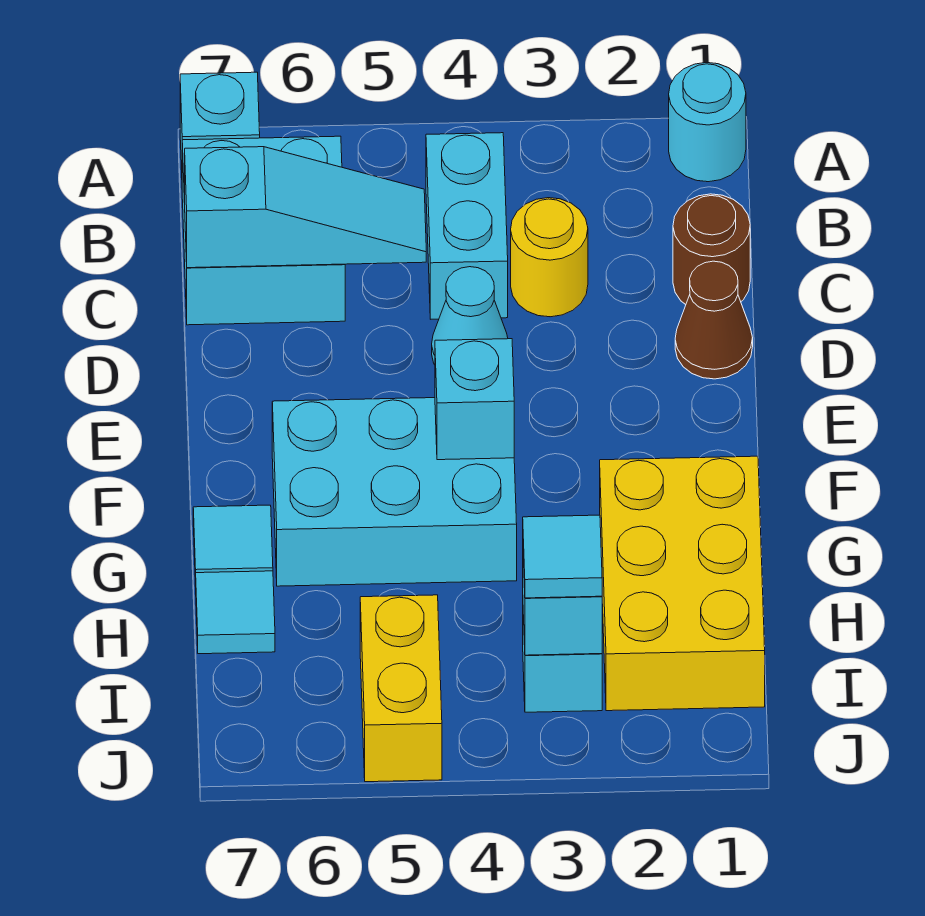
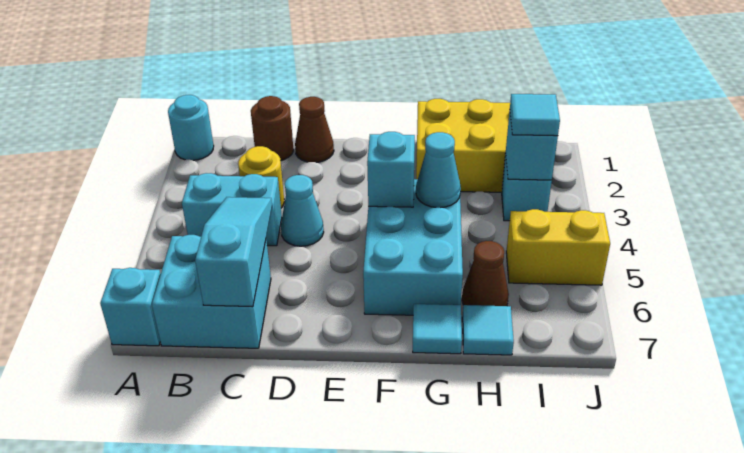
none -> cyan cone G4 level 2
none -> brown cone H6 level 1

